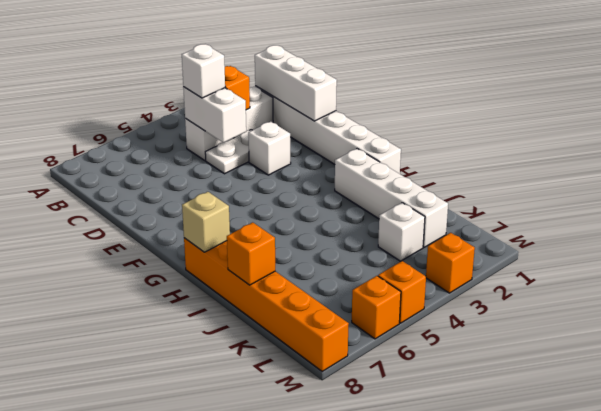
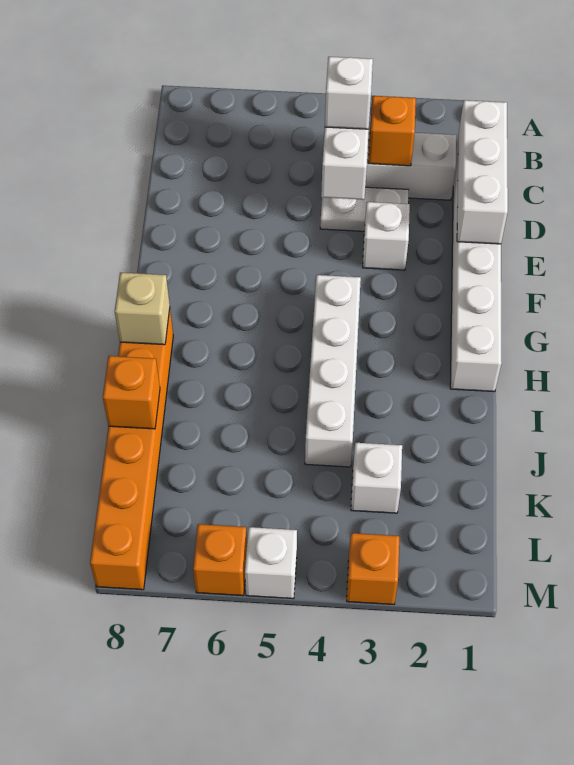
white brick H2:K2 level 1 -> white brick G4:J4 level 1
orange brick M5 level 1 -> white brick M5 level 1

